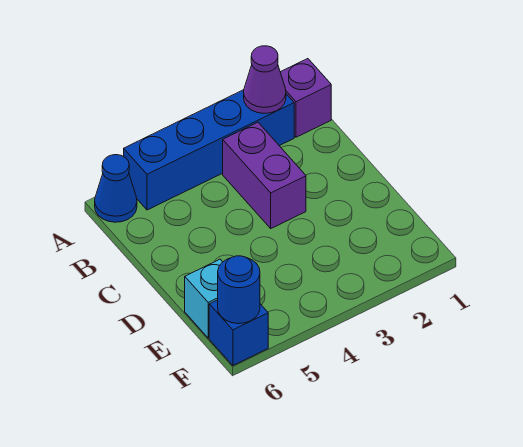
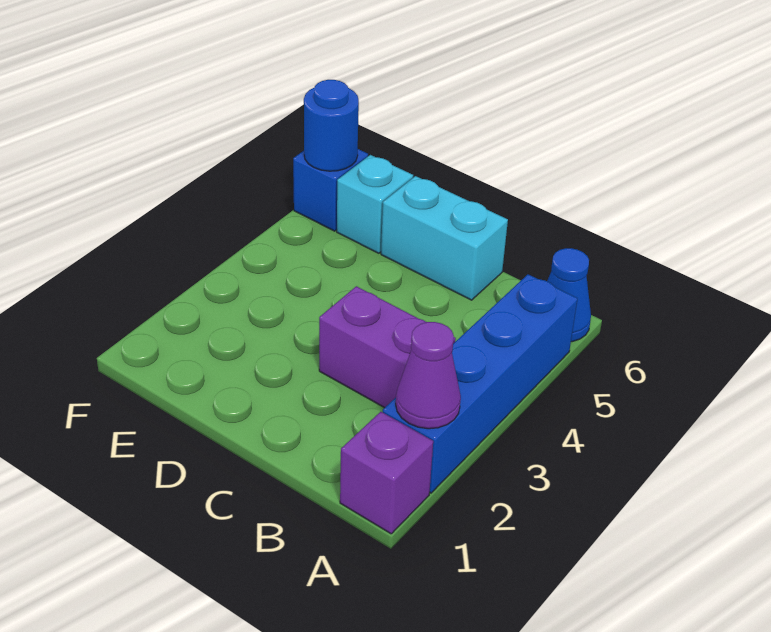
none -> cyan brick C6:D6 level 1

